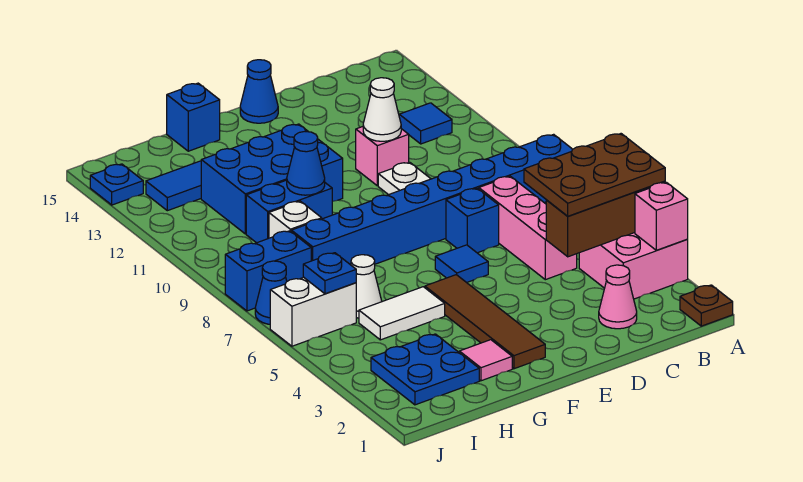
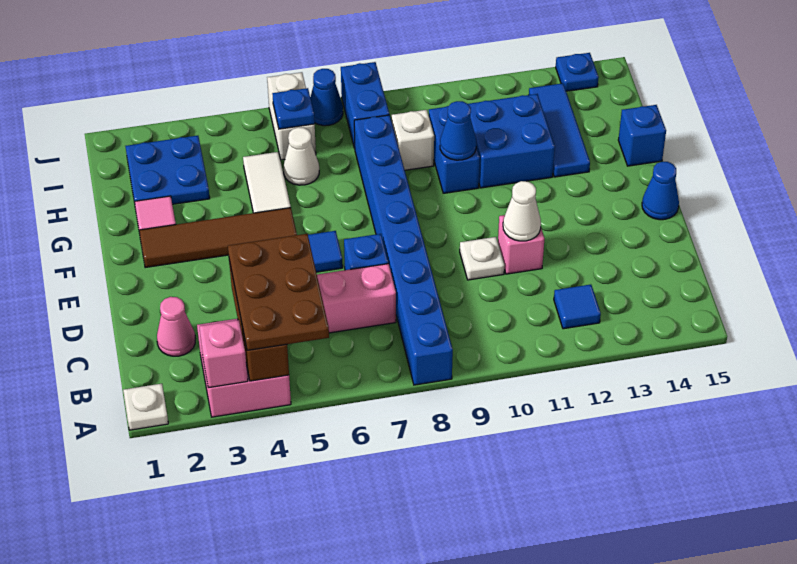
brown plate A1 level 1 -> white plate A1 level 1
blue brick F11:H12 level 1 -> blue brick G11:H12 level 1

